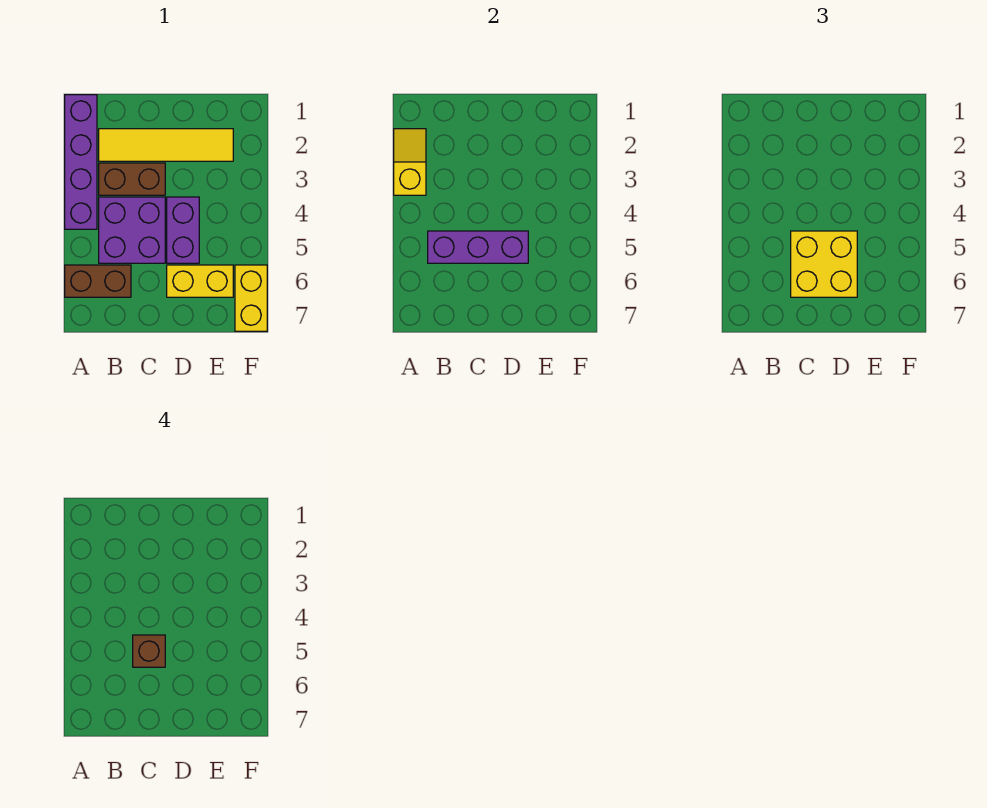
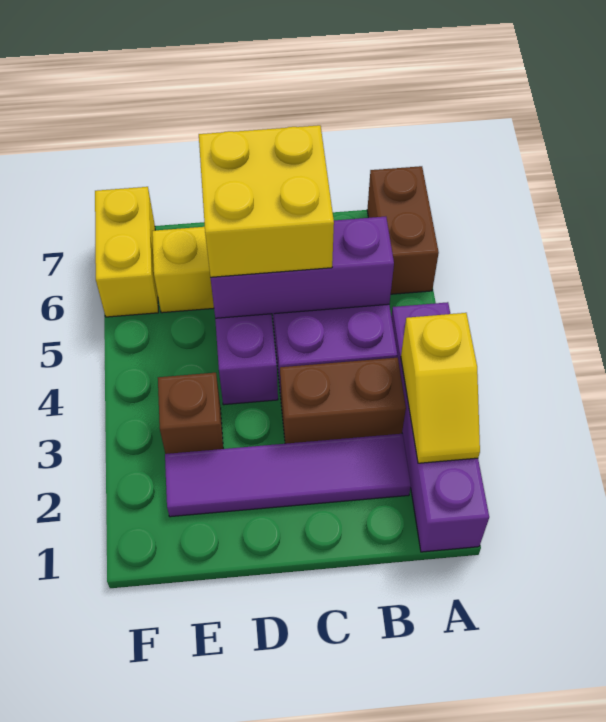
brown brick A6:B6 level 1 -> brown brick A6:A7 level 1
yellow tile B2:E2 level 1 -> purple tile B2:E2 level 1
brown brick C5 level 4 -> brown brick E3 level 1

